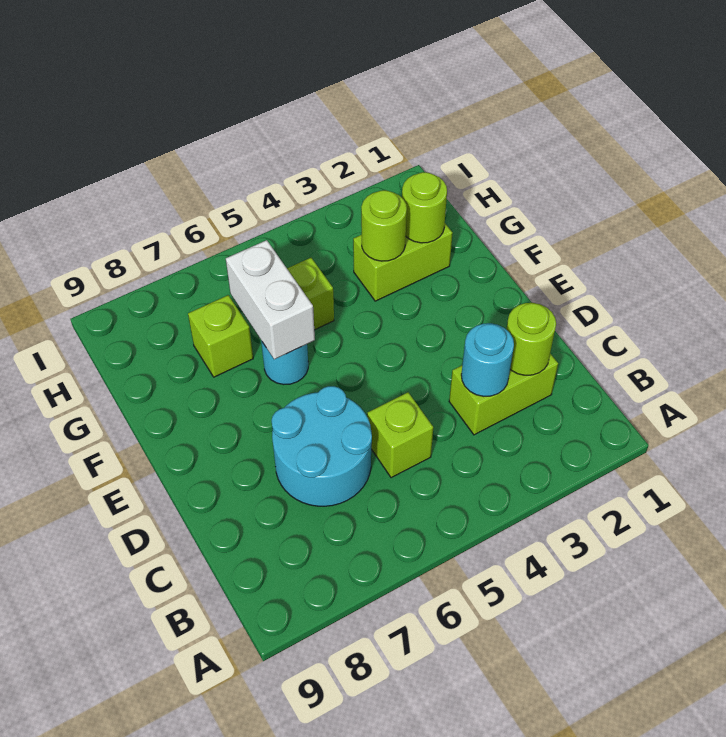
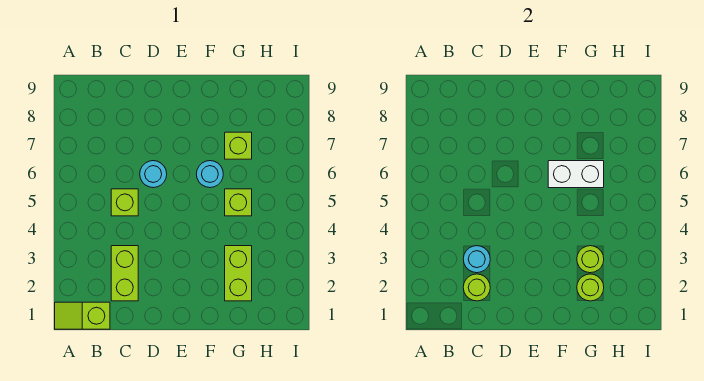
none -> lime slope A1:B1 level 1 top B
cyan round brick C6:D7 level 1 -> cyan round brick D6 level 1

